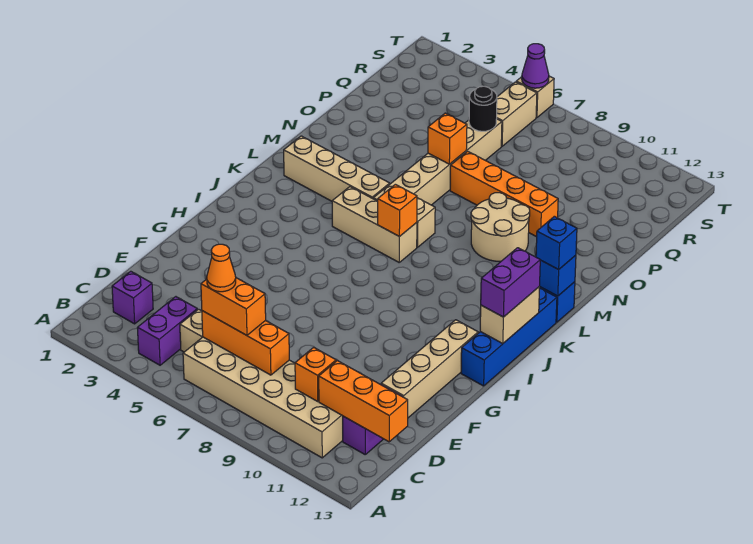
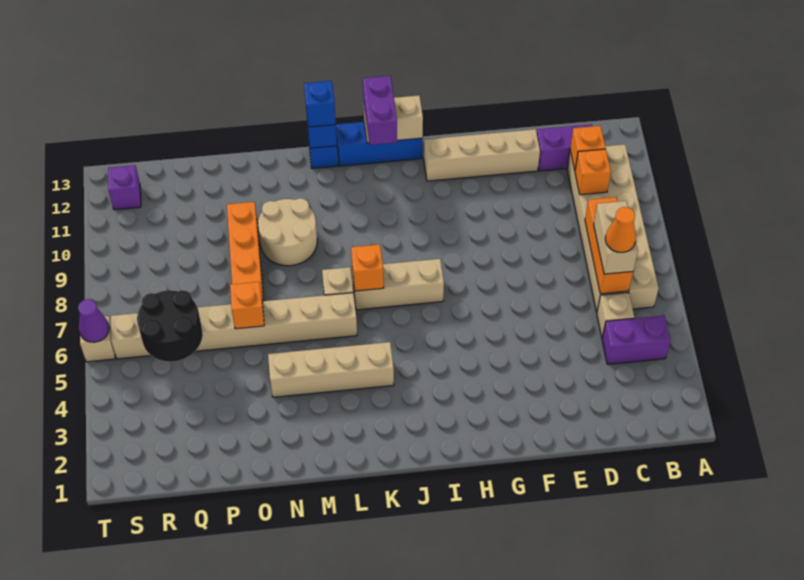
purple brick C2 level 1 -> purple brick S12 level 1
orange brick C6:C7 level 3 -> tan brick C6:C7 level 3
orange brick C11:C13 level 2 -> orange brick C11 level 2
blue brick H13:K13 level 1 -> blue brick I13:K13 level 1
purple brick I13:J13 level 3 -> purple brick J12:J13 level 3
tan brick K5:K7 level 1 -> tan brick I7:K7 level 1
tan brick L2:L5 level 1 -> tan brick K4:N4 level 1
black round brick Q6 level 2 -> black round brick Q5:R6 level 2

